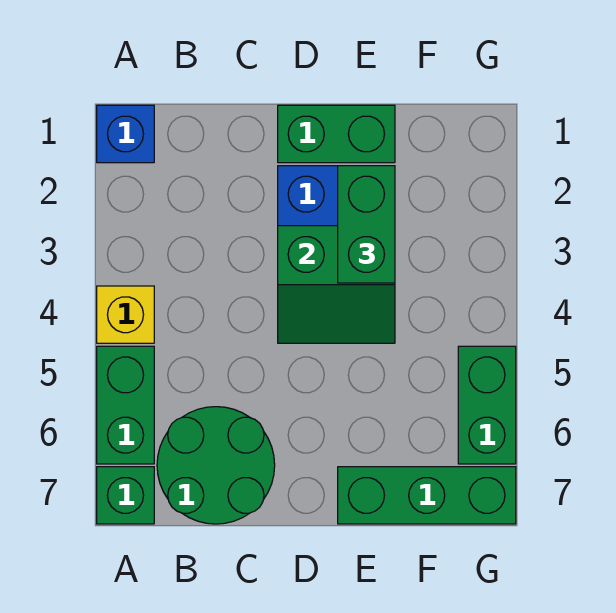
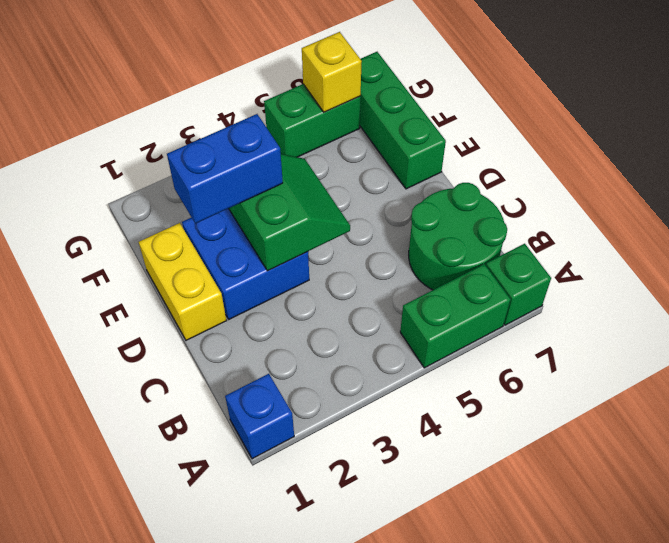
yellow brick A4 level 1 -> yellow brick G6 level 2
green brick D1:E1 level 1 -> yellow brick D1:E1 level 1
green brick E2:E3 level 3 -> blue brick E2:E3 level 3

